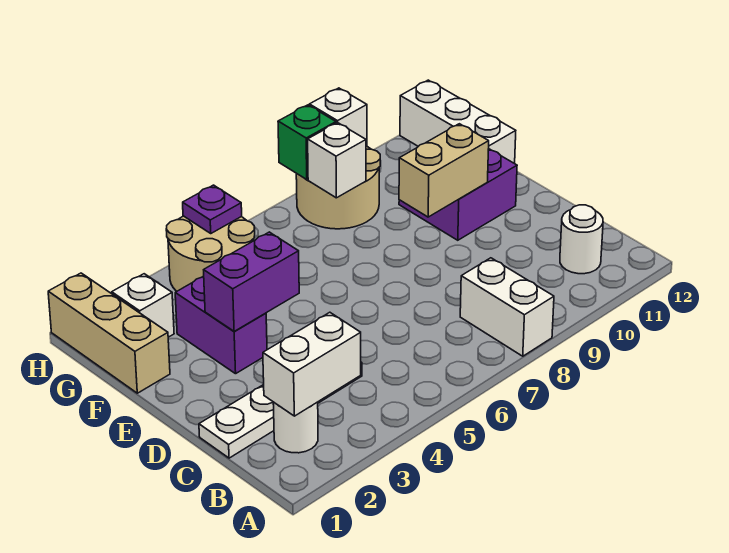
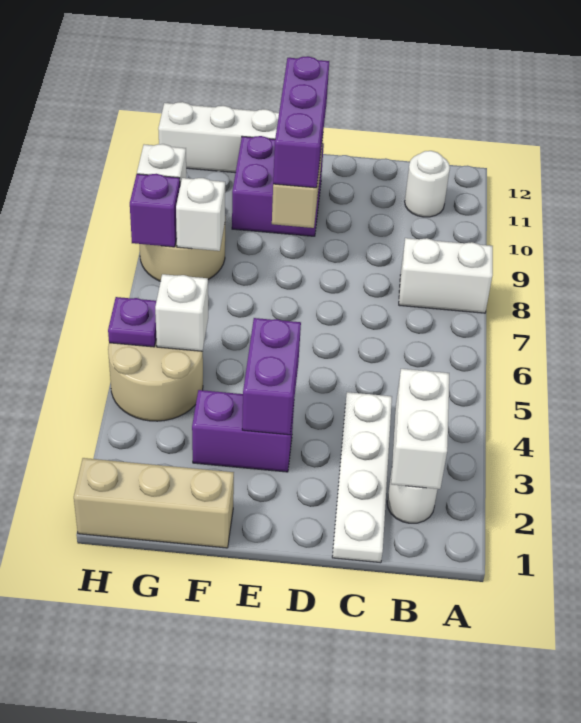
none -> purple brick E9:E11 level 3
white brick G2 level 1 -> white brick G5 level 2
green brick H8 level 2 -> purple brick H8 level 2

